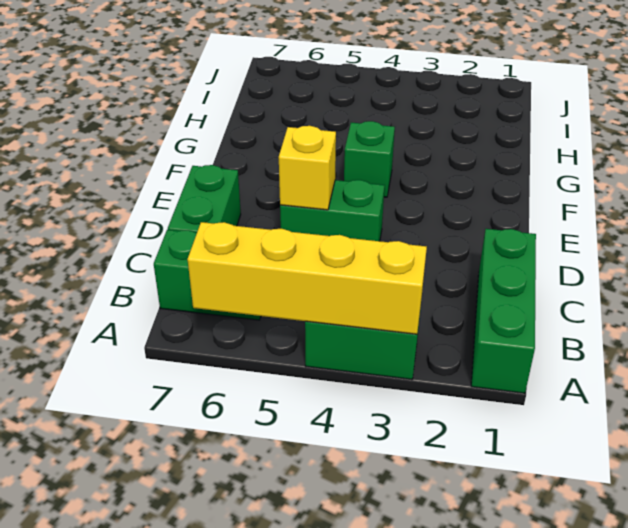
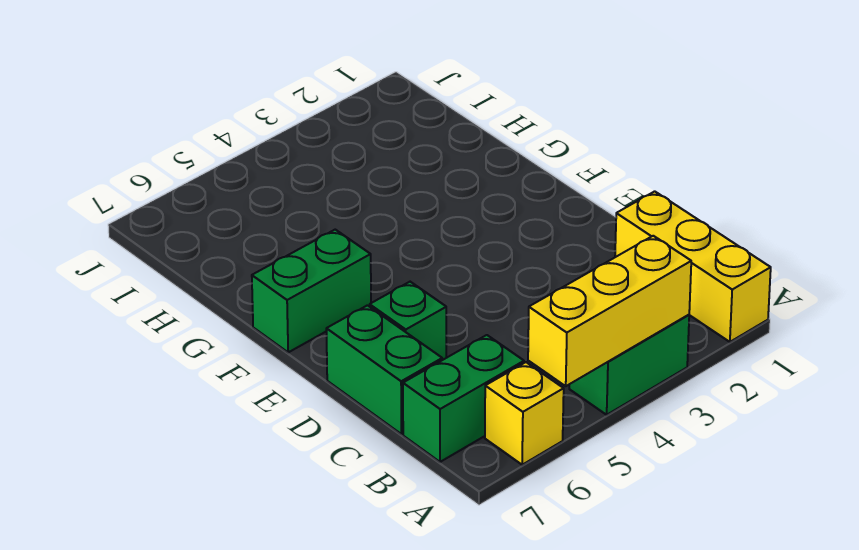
green brick A1:C1 level 1 -> yellow brick A1:C1 level 1
yellow brick A3:A6 level 2 -> yellow brick A3:A5 level 2
green brick D4:D5 level 1 -> green brick F6:F7 level 1
yellow brick D5 level 2 -> yellow brick A6 level 1
green brick F4 level 1 -> green brick D6 level 1

